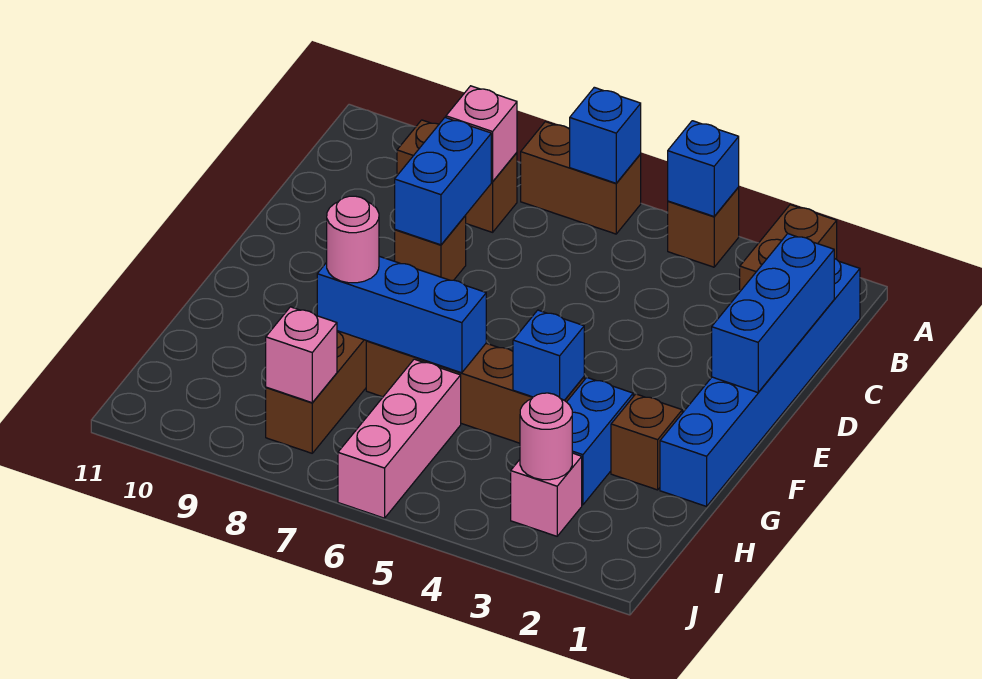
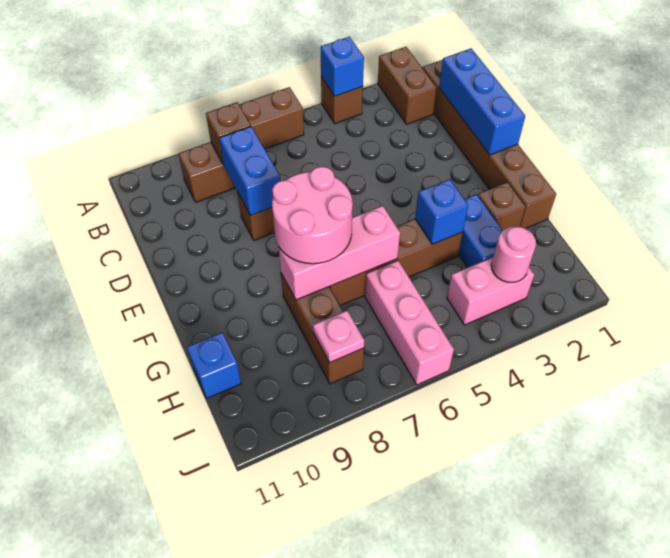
blue brick A6 level 2 -> blue brick H11 level 1
blue brick B1:G1 level 1 -> brown brick B1:G1 level 1
pink brick B8 level 2 -> brown brick B8 level 2
blue brick G6:G8 level 2 -> pink brick G6:G8 level 2
pink round brick G8 level 3 -> pink round brick F7:G8 level 3
pink brick I3 level 1 -> pink brick I3:I4 level 1
pink brick I8 level 2 -> pink plate I8 level 2

